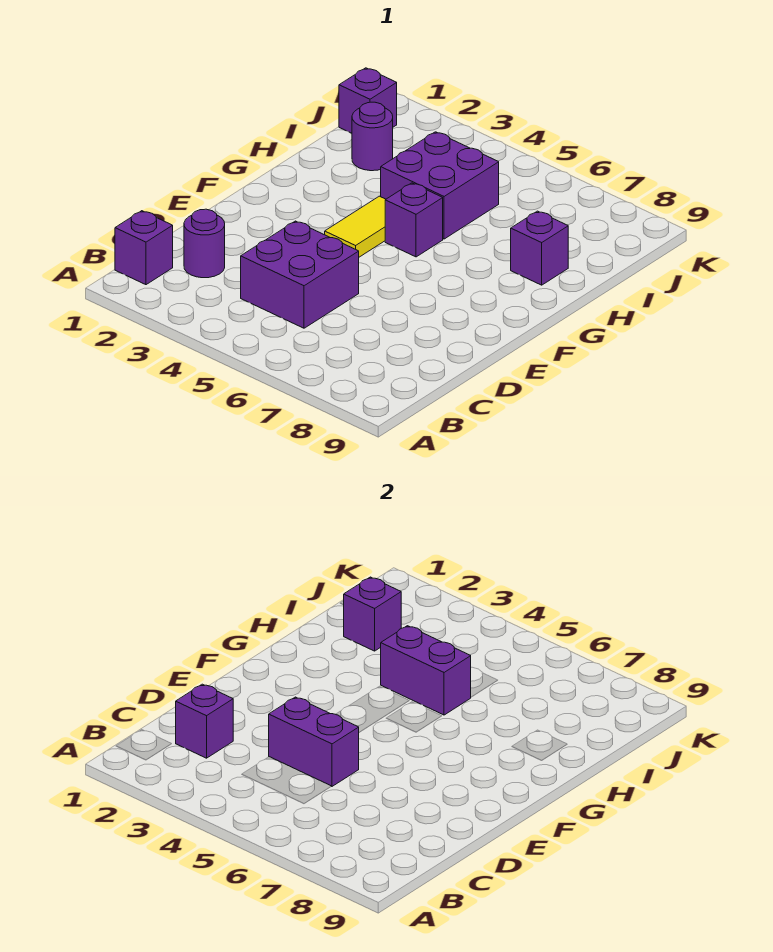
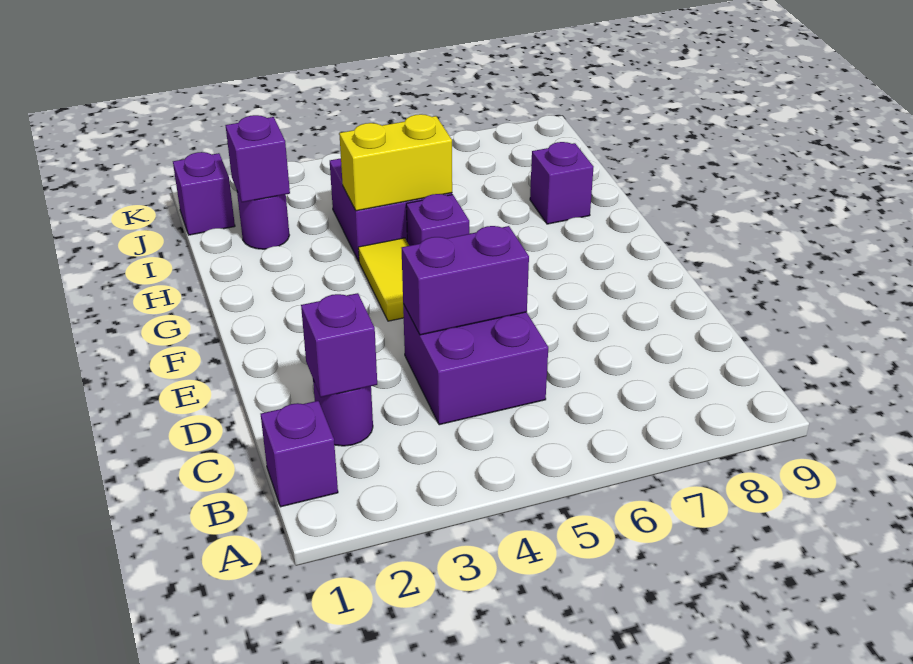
purple brick H4:H5 level 2 -> yellow brick H4:H5 level 2

